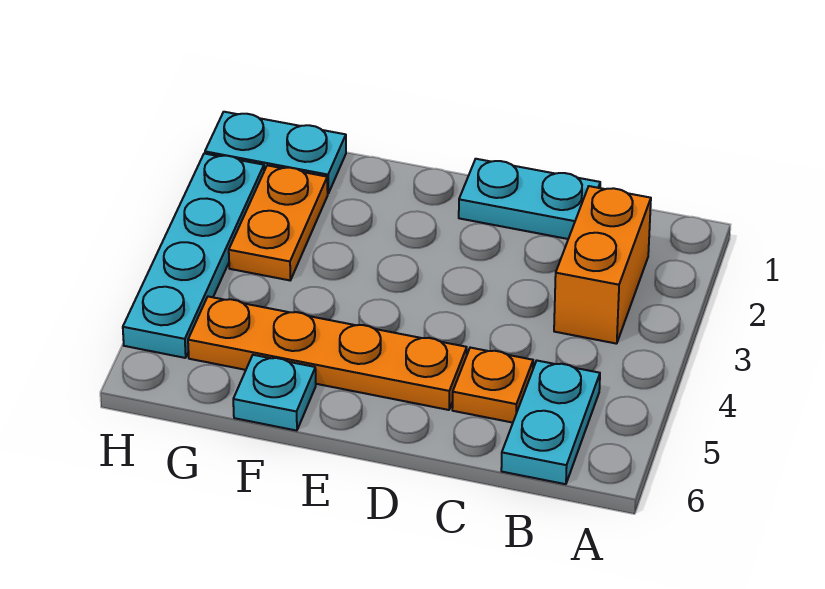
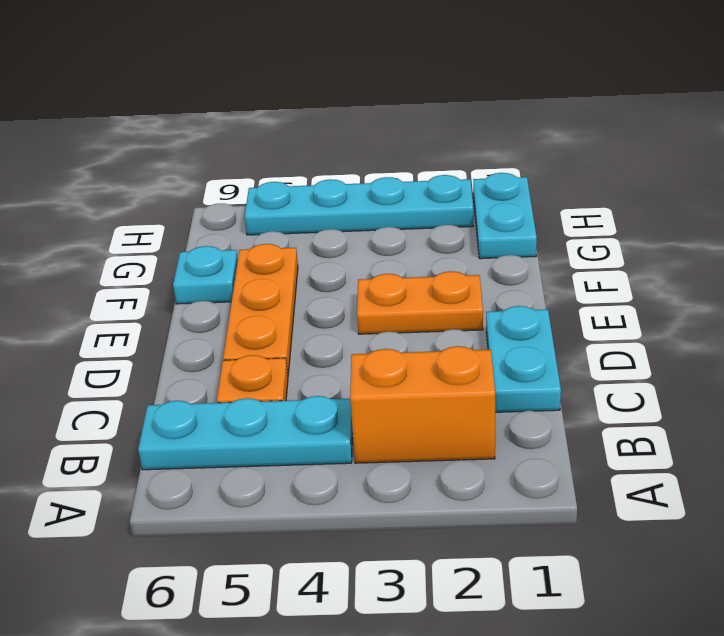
cyan plate B5:B6 level 1 -> cyan plate B4:B6 level 1
orange plate D5:G5 level 1 -> orange plate D5:F5 level 1
orange plate G2:G3 level 1 -> orange plate E2:E3 level 1

